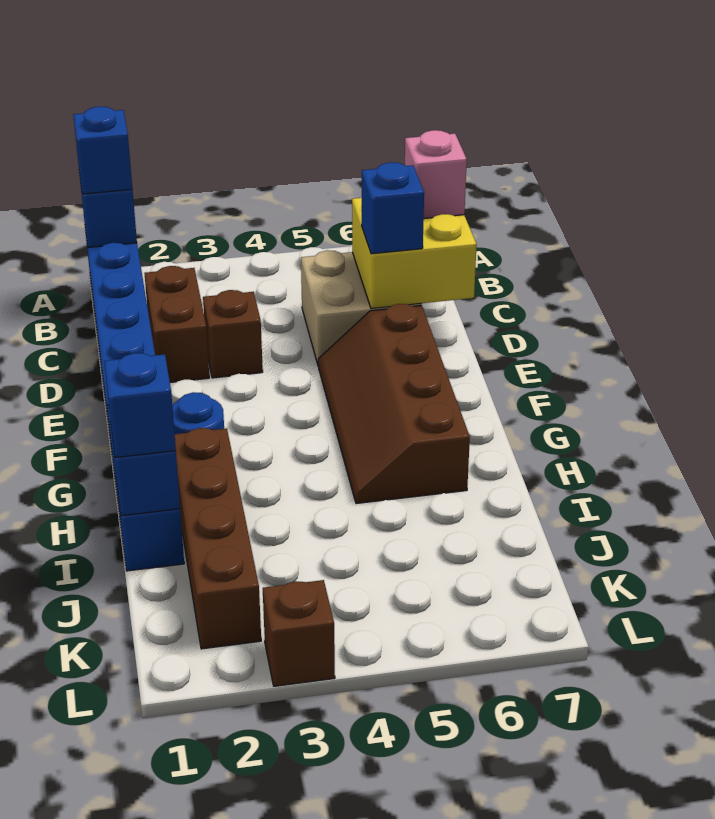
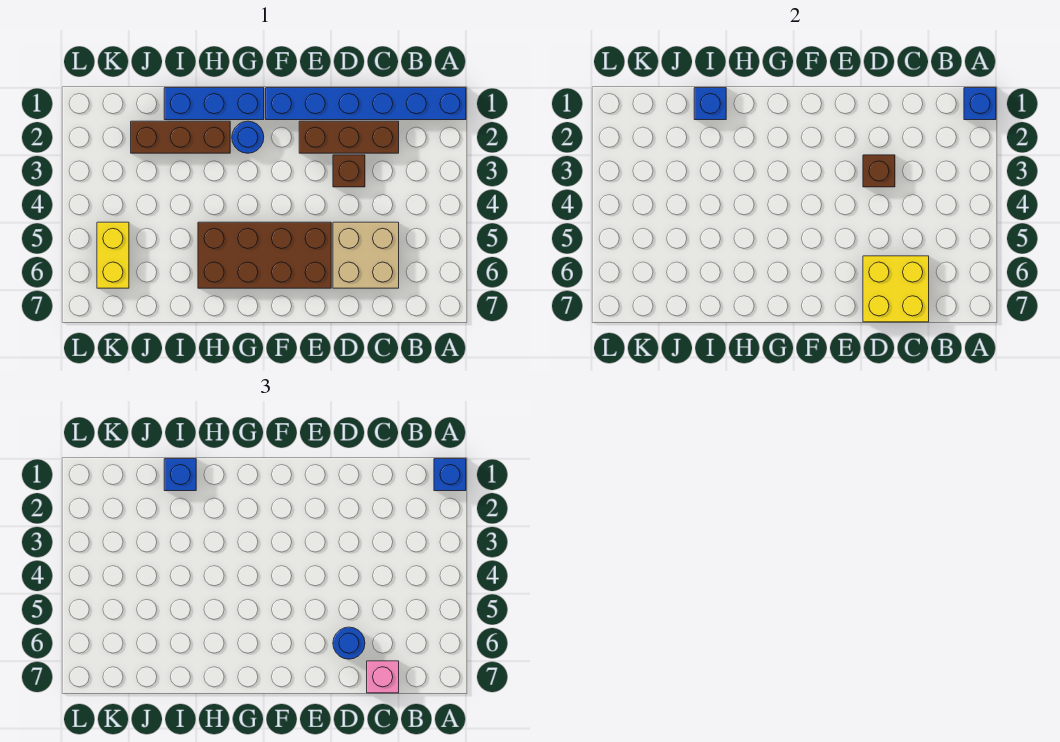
brown brick C2:D2 level 1 -> brown brick C2:E2 level 1
blue brick D6 level 3 -> blue round brick D6 level 3
brown slope E5:H6 level 1 top 6 -> brown brick E5:H6 level 1
brown brick H2:K2 level 1 -> brown brick H2:J2 level 1
none -> yellow brick K5:K6 level 1
brown brick L3 level 1 -> brown brick D3 level 2

